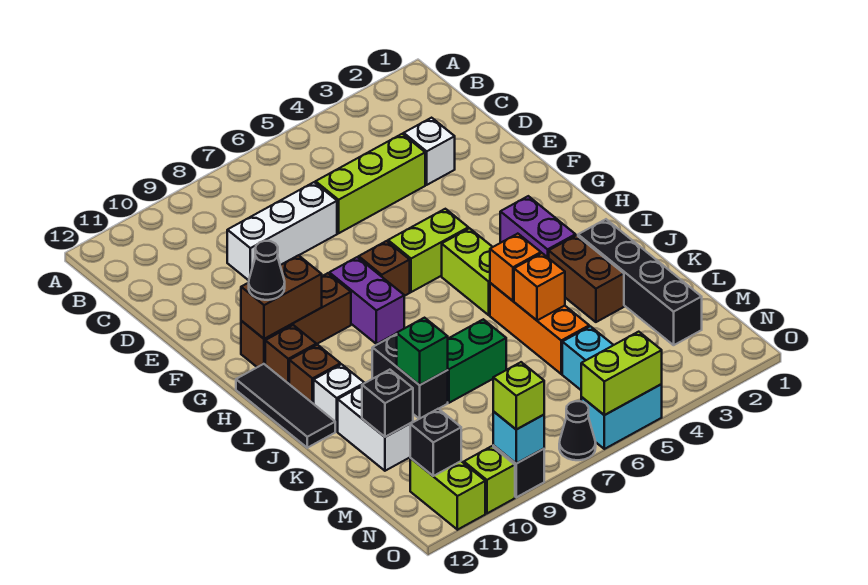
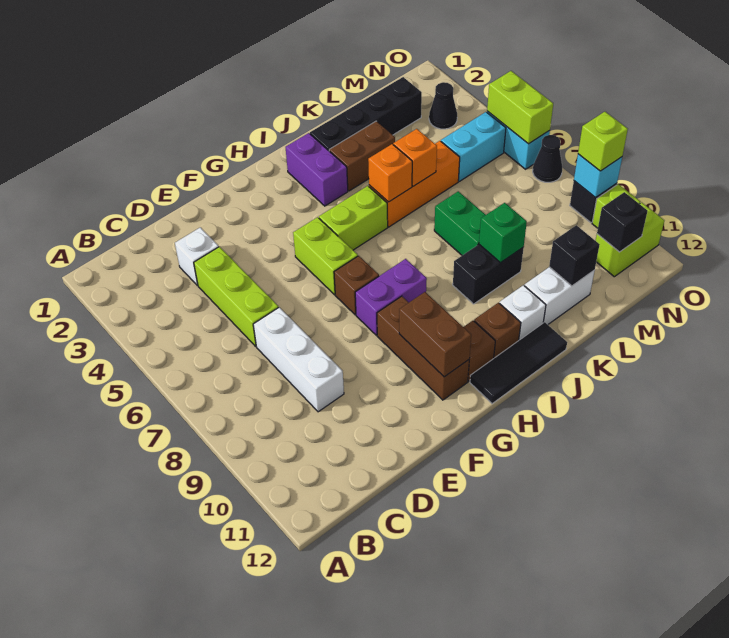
black cone G11 level 3 -> black cone N3 level 1
purple brick H3:I3 level 1 -> purple brick I2:I3 level 1

